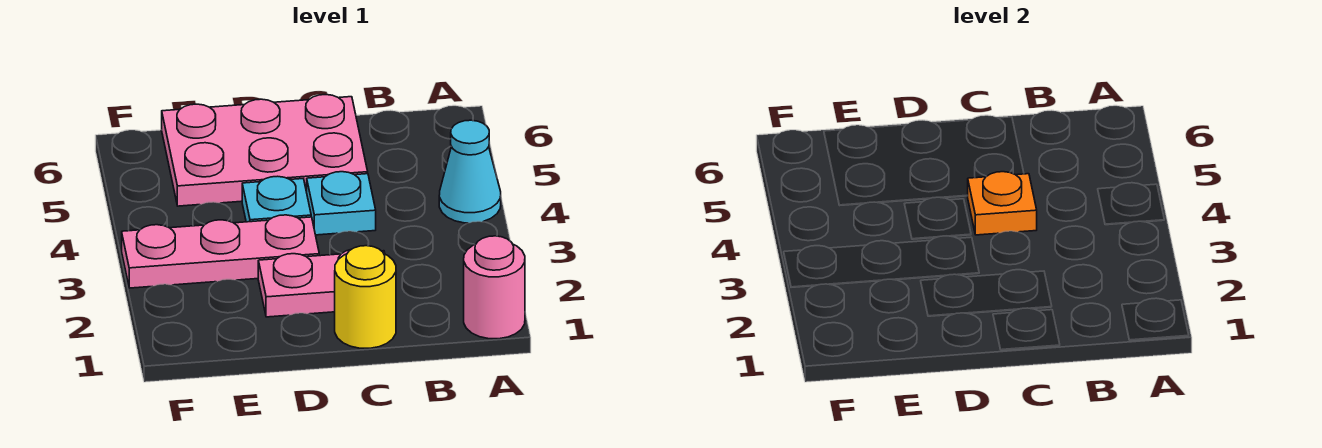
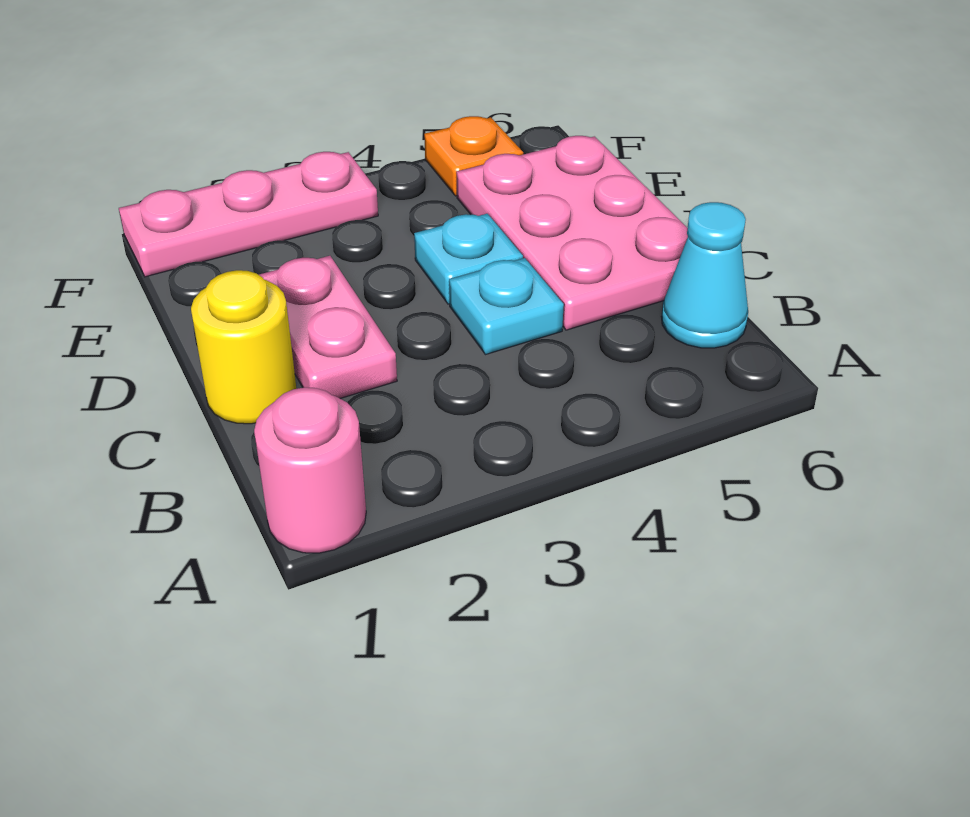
cyan cone A4 level 1 -> cyan cone B6 level 1
orange plate C4 level 2 -> orange plate F5 level 1
pink plate D3:F3 level 1 -> pink plate F1:F3 level 1

